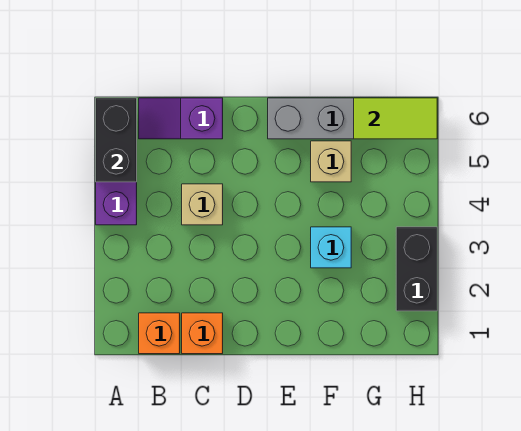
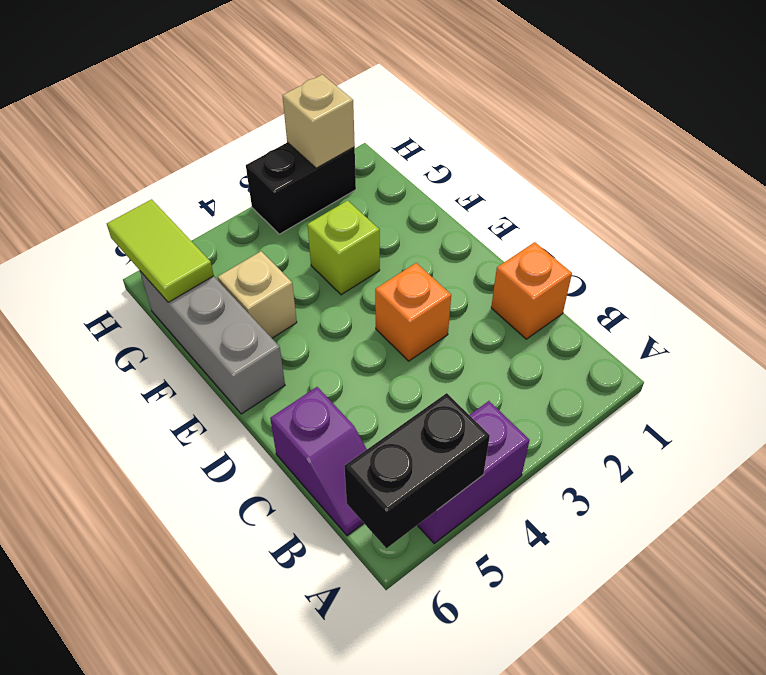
orange brick B1 level 1 -> orange brick D3 level 1
tan brick C4 level 1 -> tan brick H2 level 2
cyan brick F3 level 1 -> lime brick F3 level 1

